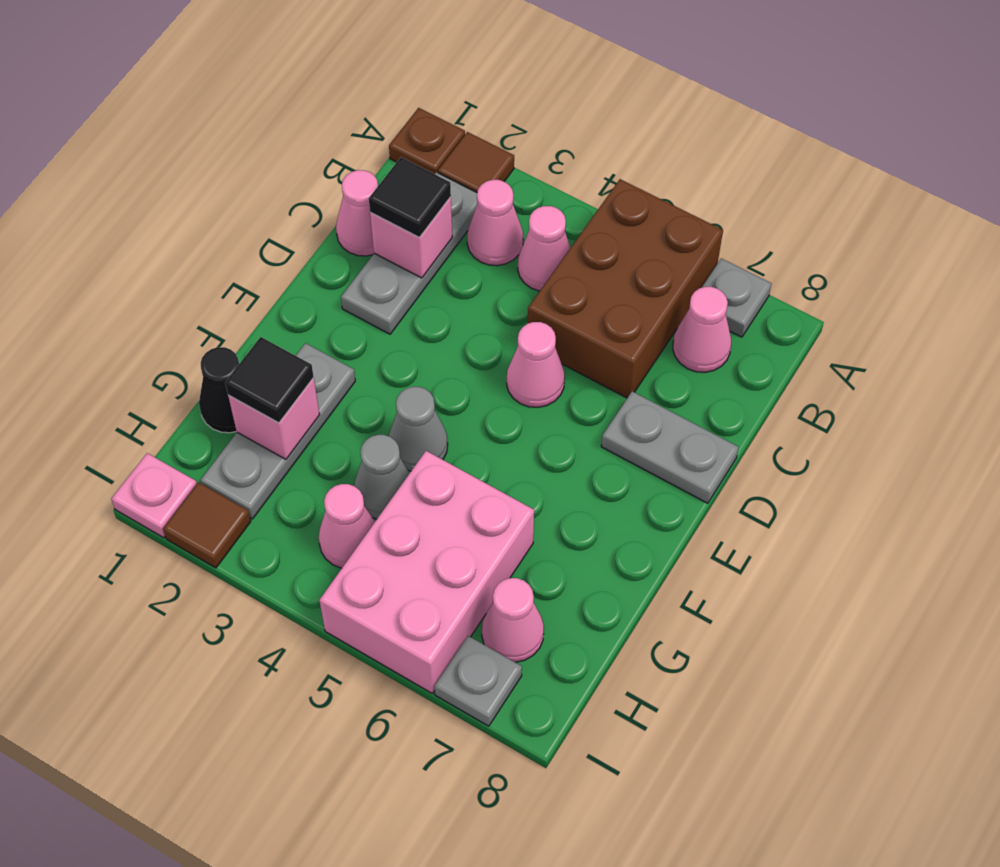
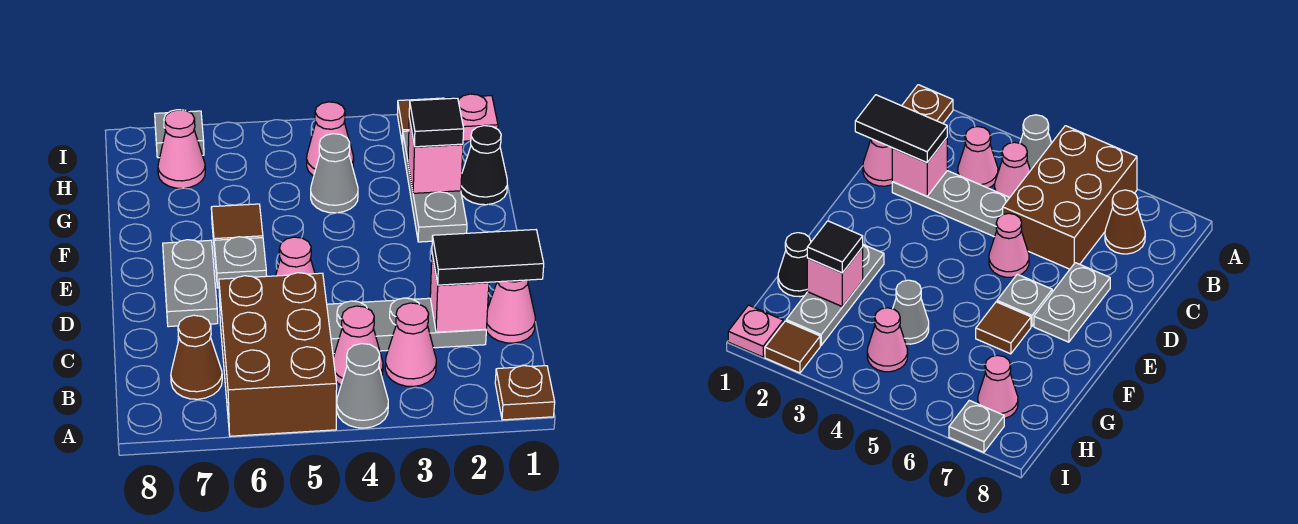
brown tile A2 level 1 -> brown tile F6 level 1
grey plate A7 level 1 -> grey plate E6 level 1
grey plate B2:D2 level 1 -> grey plate C2:C4 level 1
pink cone B7 level 1 -> brown cone B7 level 1
black tile C2 level 3 -> black tile C1:C2 level 3
grey plate D7:D8 level 1 -> grey plate D7:E7 level 1
grey cone F4 level 1 -> grey cone A4 level 1
pink brick G5:I6 level 1 -> none

